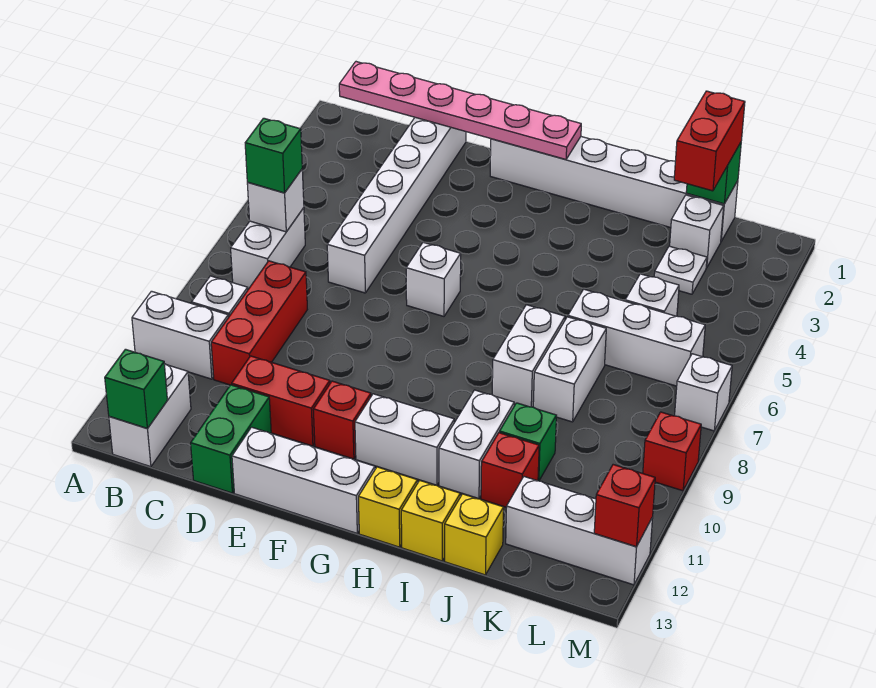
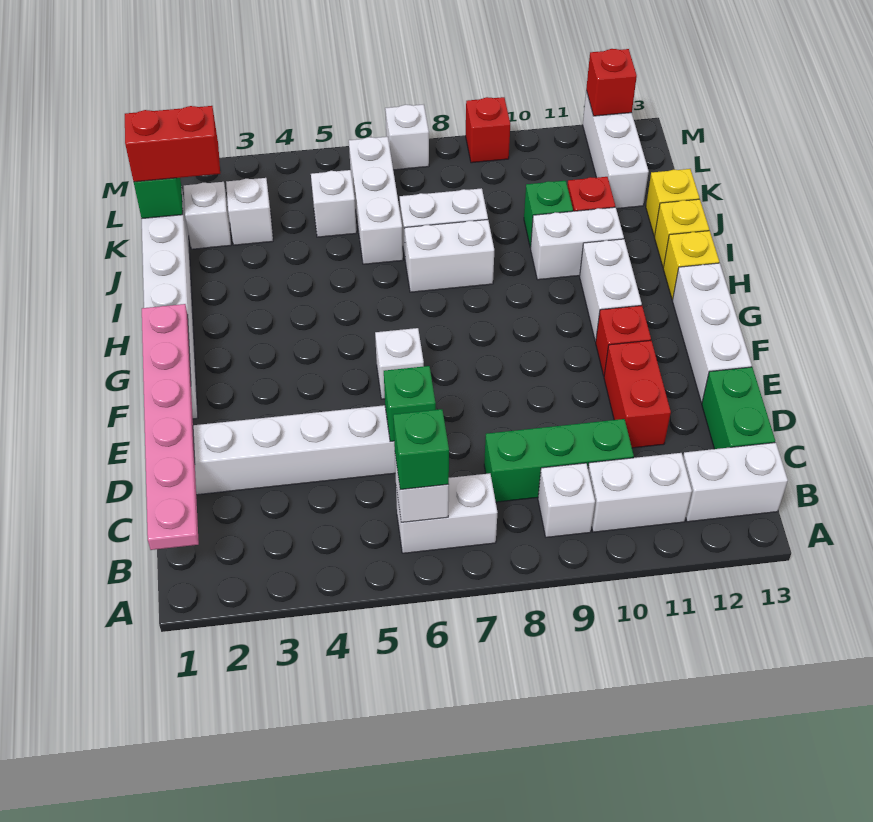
white brick A10:B10 level 1 -> white brick B10:B11 level 1
green brick B13 level 2 -> green brick D6 level 2
red brick C8:C10 level 1 -> green brick C8:C10 level 1
green brick D12:D13 level 1 -> green brick C13:D13 level 1
white plate K3 level 1 -> white brick K3 level 1

